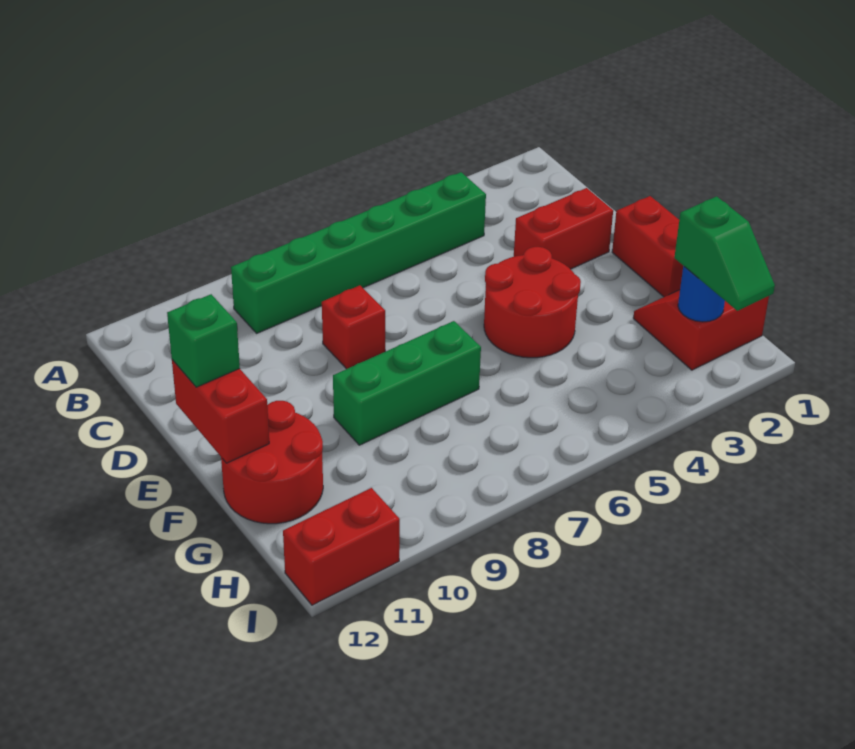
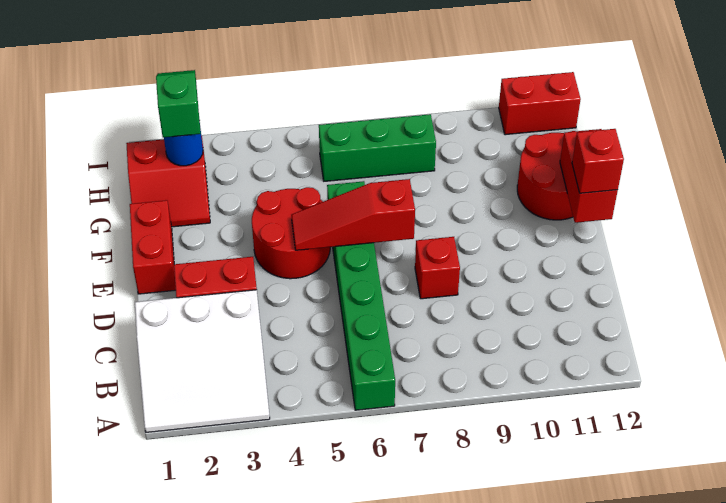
none -> white slope A1:C3 level 1 top C
green brick B4:B9 level 1 -> green brick A6:F6 level 1
none -> red slope E5:E7 level 2 top 7
green brick E12 level 3 -> red brick E12 level 3
green brick F7:F9 level 1 -> green brick H6:H8 level 1

